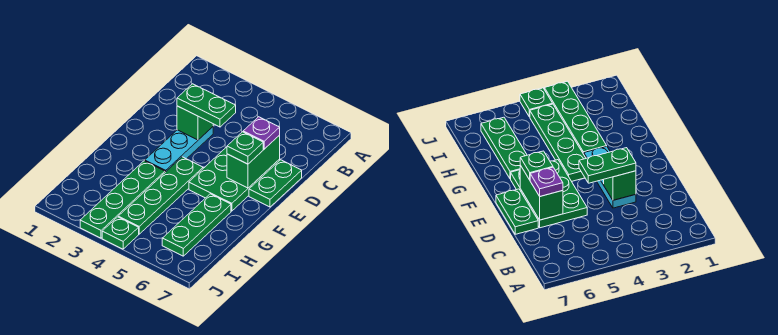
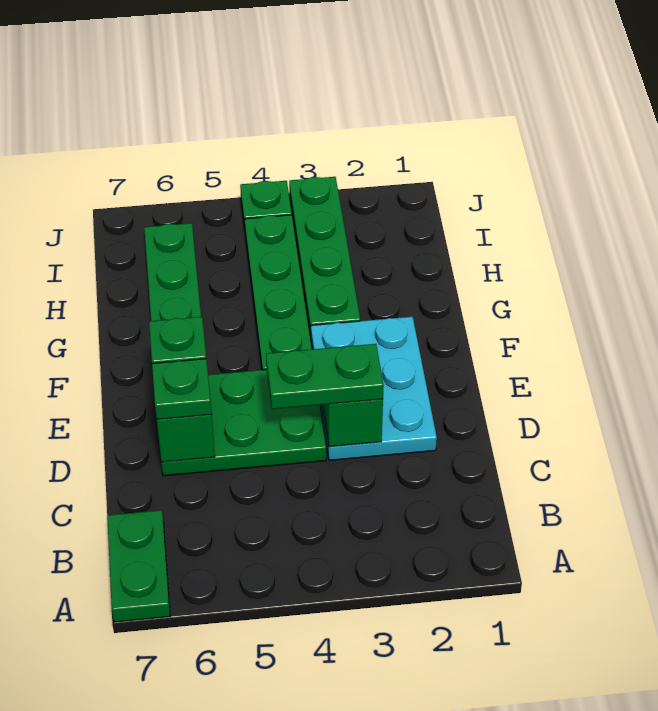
cyan plate D3:F3 level 1 -> cyan plate D2:F3 level 1
green plate D5:F6 level 1 -> green plate D4:E6 level 1
purple plate D6 level 3 -> green plate D6 level 3
green plate D7:E7 level 1 -> green plate A7:B7 level 1

